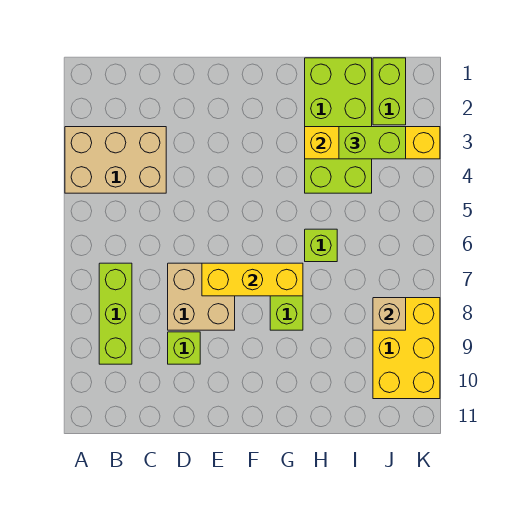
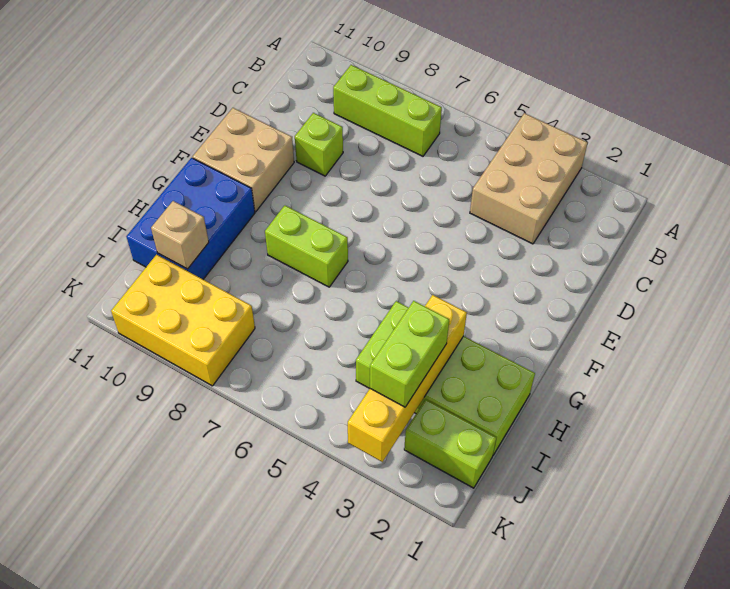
tan brick D7:E8 level 1 -> tan brick E10:F11 level 1
yellow brick E7:G7 level 2 -> none
none -> blue brick G10:I11 level 1
lime brick H6 level 1 -> none
tan brick J8 level 2 -> tan brick I10 level 2

